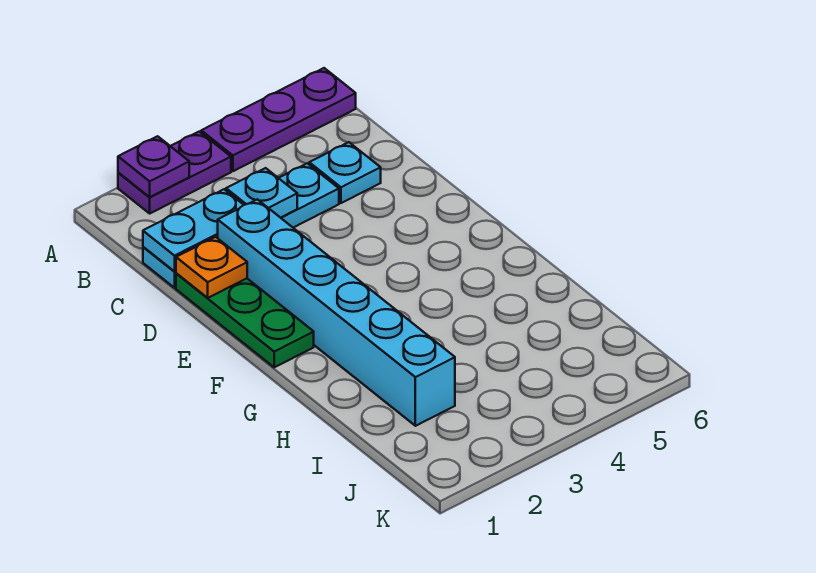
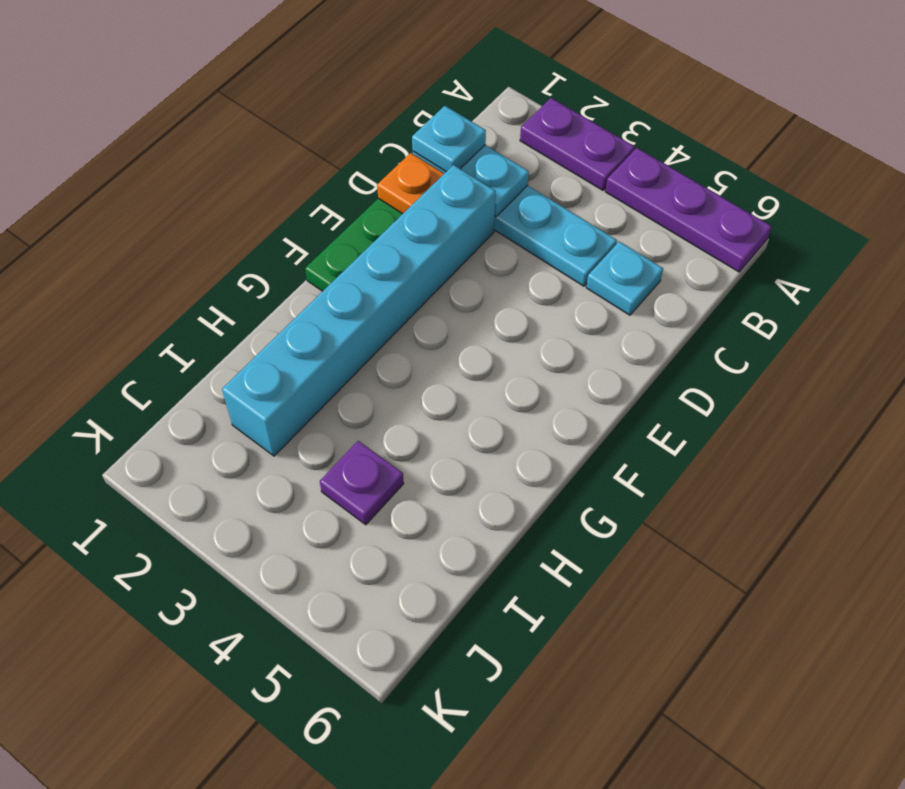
purple plate A2 level 2 -> purple plate I4 level 1
cyan plate C3 level 2 -> cyan plate C1 level 3

